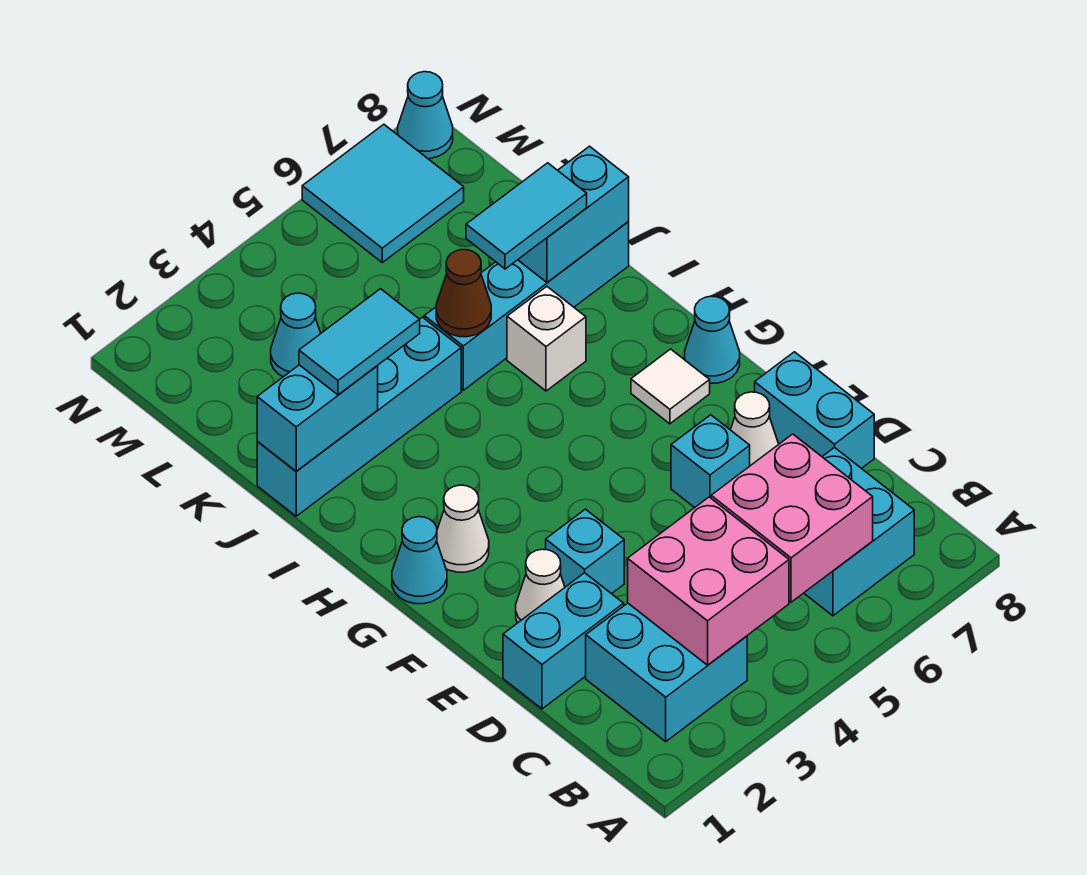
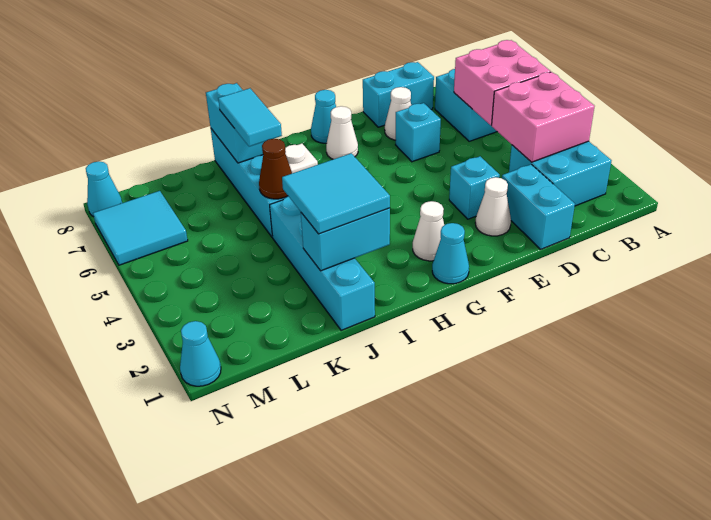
white tile G7 level 1 -> white cone G7 level 1
cyan brick J1:J2 level 2 -> cyan brick I2:J2 level 2
cyan tile J2:J3 level 3 -> cyan tile I2:J3 level 3
cyan cone L3 level 1 -> cyan cone N1 level 1

